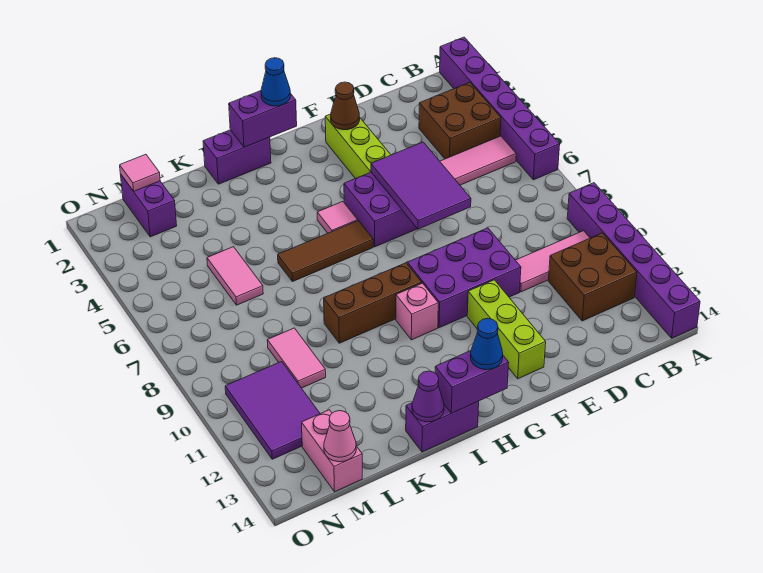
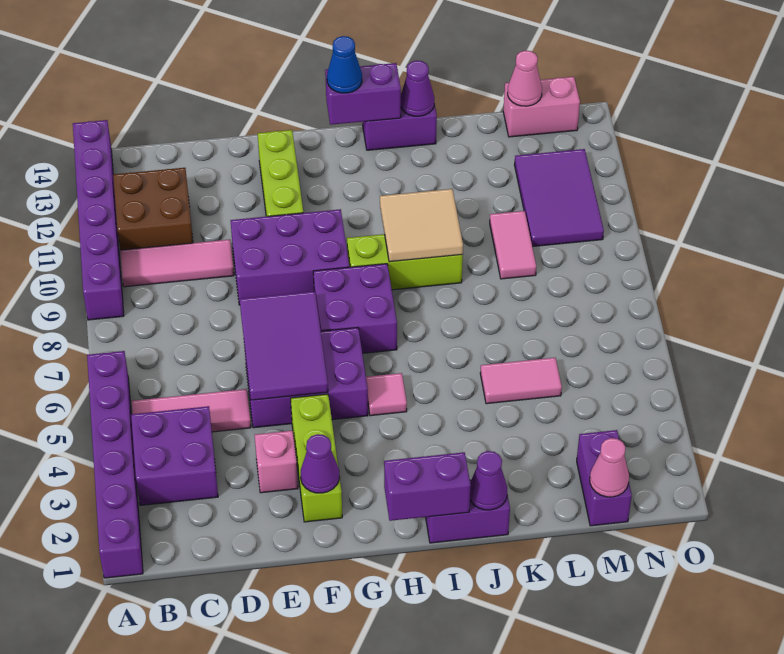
brown brick B3:C4 level 1 -> purple brick B3:C4 level 1
brown cone F2 level 2 -> purple cone F2 level 2
none -> purple brick G7:H8 level 1
blue cone H1 level 3 -> none
brown tile H6:J6 level 1 -> none
brown brick H9:J9 level 1 -> lime brick H9:J9 level 1
pink brick H10 level 1 -> pink brick E3 level 1
none -> tan tile I9:J10 level 2
none -> purple cone J1 level 2
pink tile L5:L6 level 1 -> pink tile K5:L5 level 1
pink tile M1 level 2 -> pink cone M1 level 2
pink brick M13:M14 level 1 -> pink brick M14:N14 level 1

